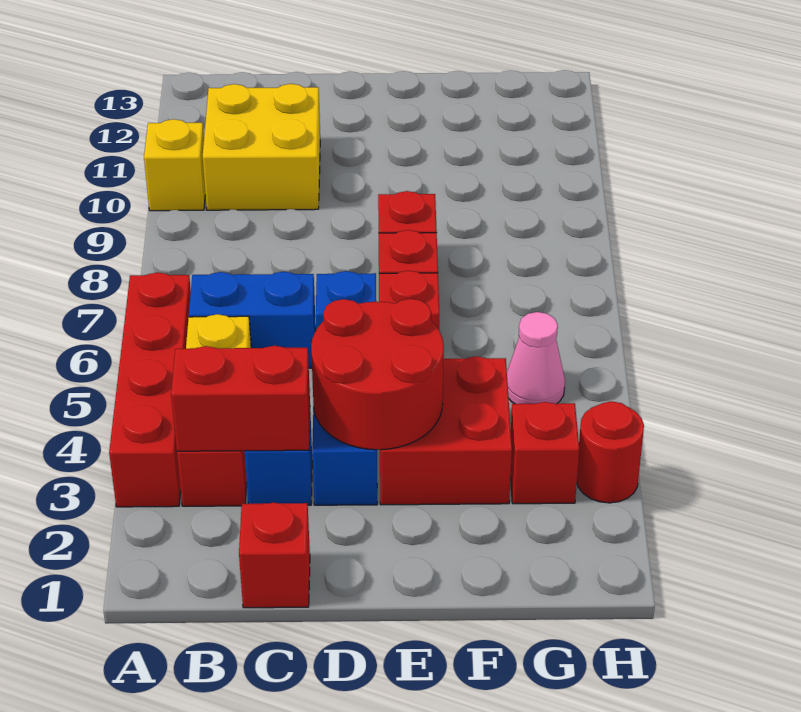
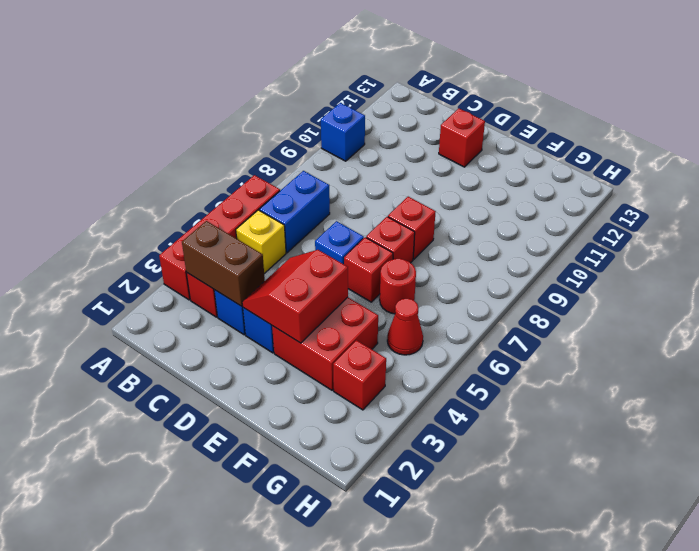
yellow brick A10 level 1 -> blue brick A10 level 1
red brick B3:C3 level 2 -> brown brick B3:C3 level 2
blue brick B6:C6 level 1 -> blue brick B6:B7 level 1
yellow brick B10:C11 level 1 -> none
red brick C1 level 1 -> red brick D12 level 1
red round brick D3:E4 level 2 -> red slope D3:E4 level 2 top E
pink cone G5 level 1 -> red cone G5 level 1
red round brick H3 level 1 -> red round brick F6 level 1

